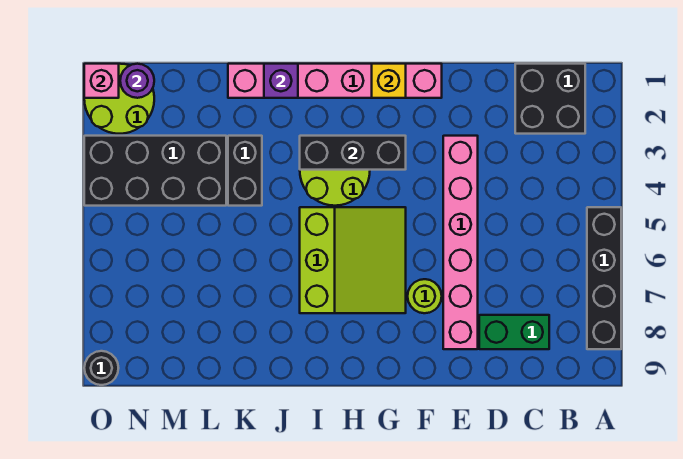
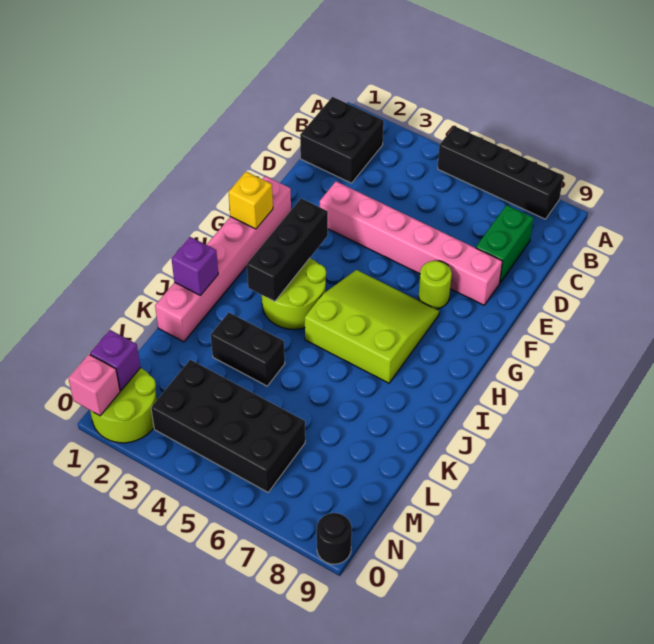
black brick L3:O4 level 1 -> black brick M3:N6 level 1
purple round brick N1 level 2 -> purple brick N1 level 2

